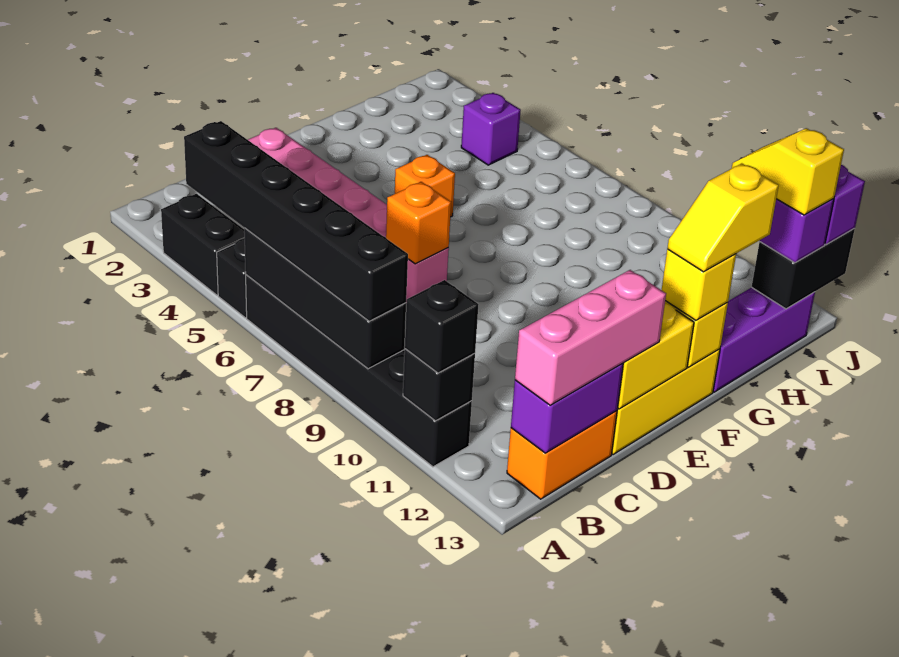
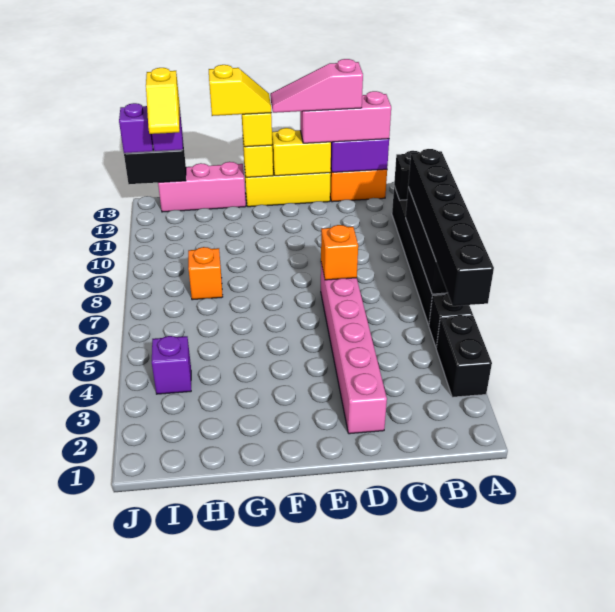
black brick A11 level 3 -> none
none -> pink slope C13:E13 level 4 top C
orange brick F5 level 1 -> orange brick H8 level 1
purple brick G13:I13 level 1 -> pink brick G13:I13 level 1

